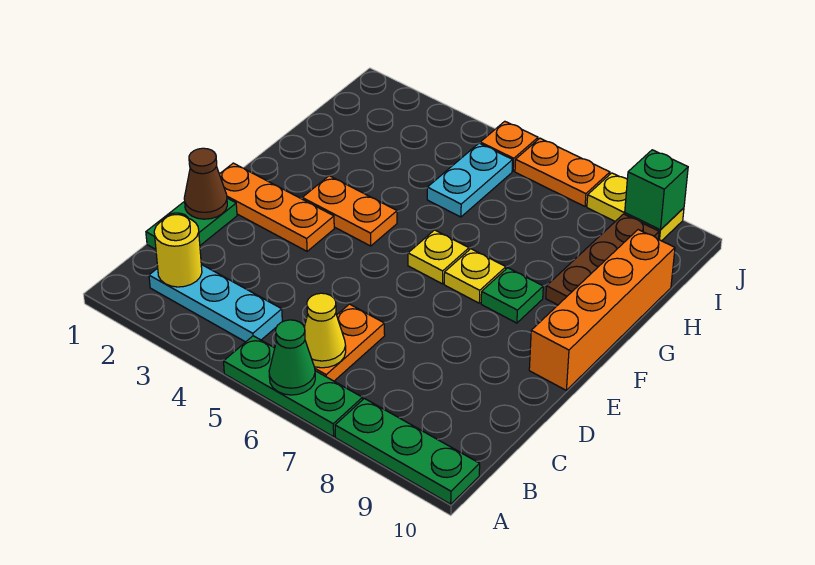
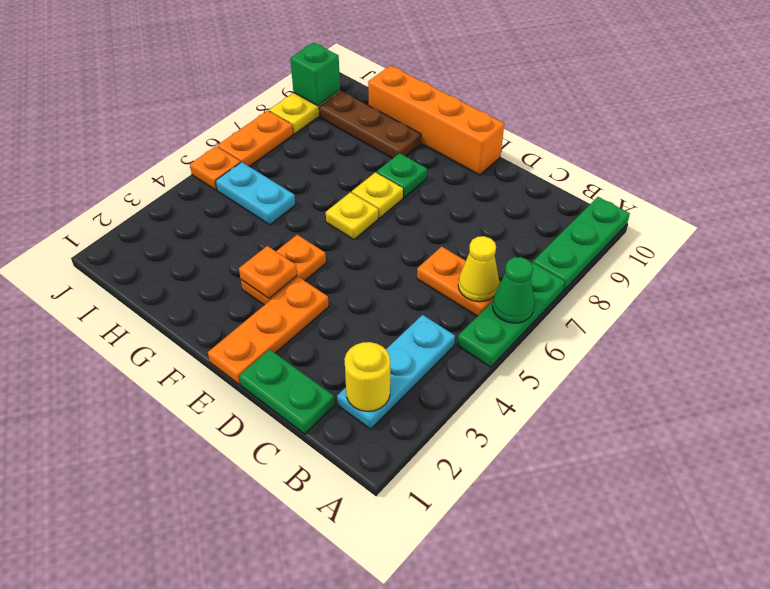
brown cone D1 level 2 -> none
none -> orange plate F3 level 2

